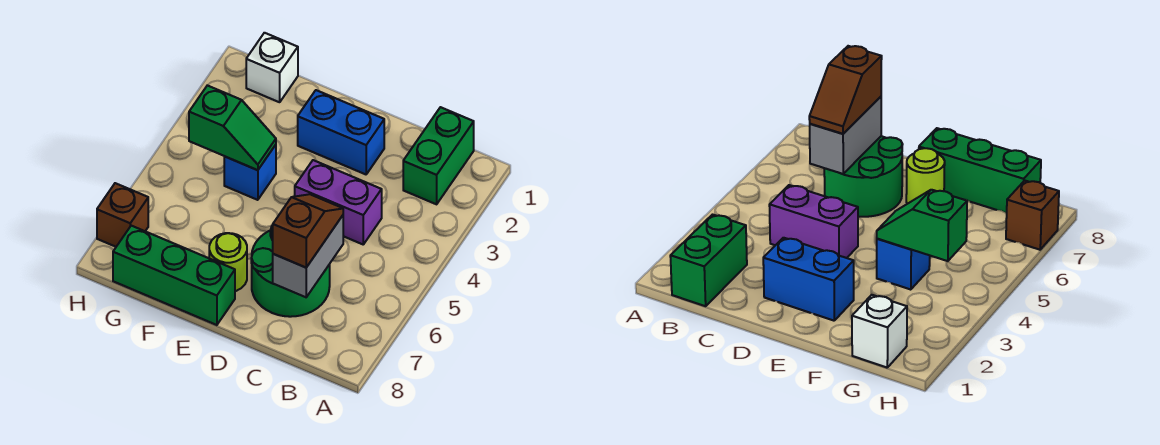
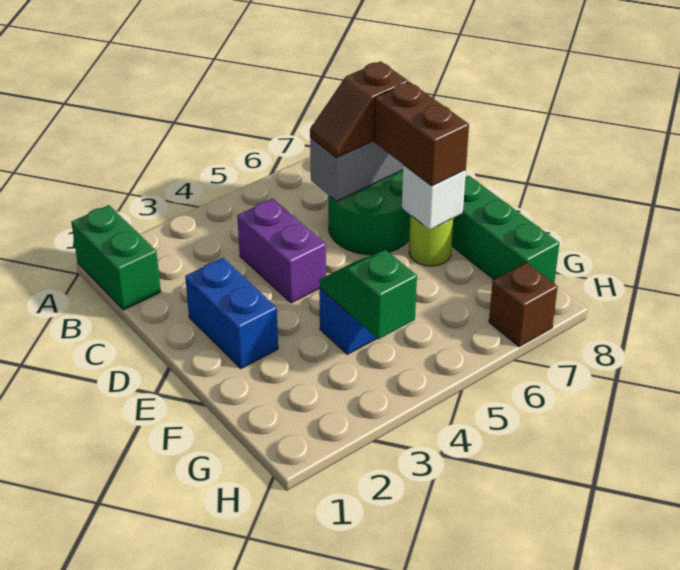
green brick B1:B2 level 1 -> green brick A1:B1 level 1
none -> brown brick D7:E7 level 3
white brick G1 level 1 -> white brick E7 level 2

